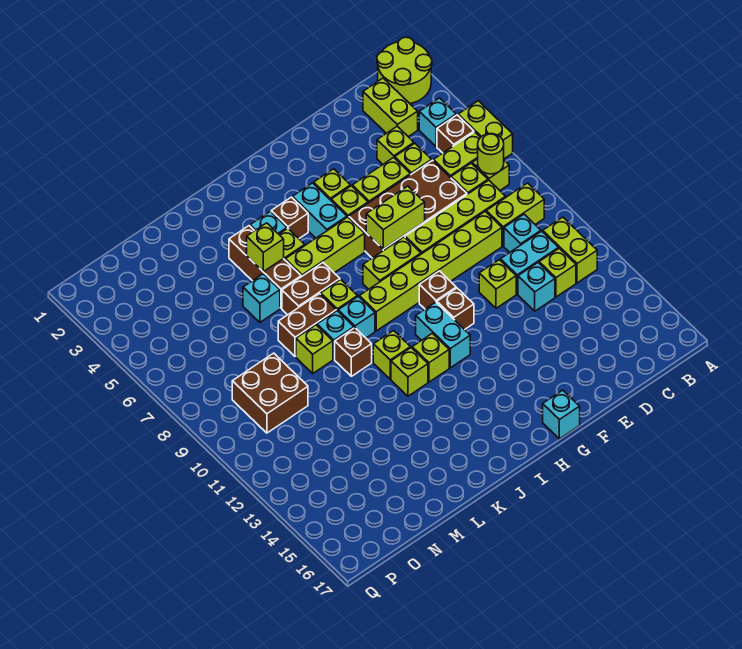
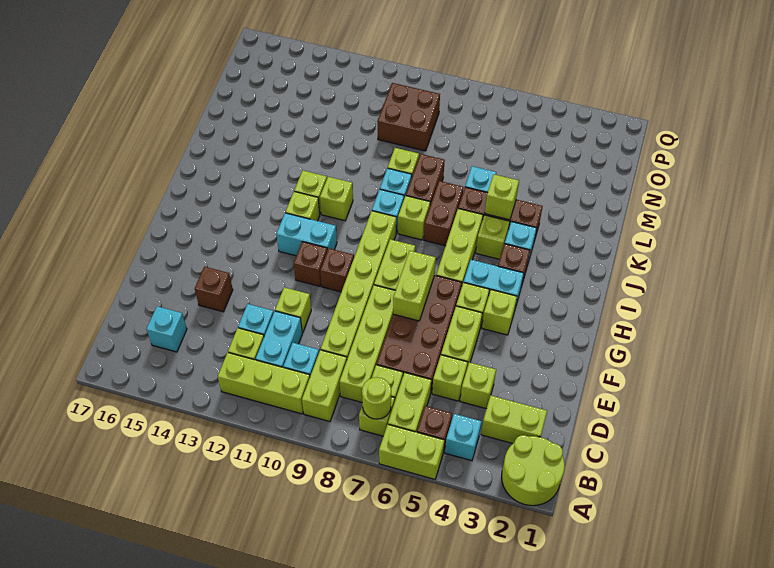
lime brick B11:B12 level 1 -> lime brick B10:B12 level 1
cyan brick G17 level 1 -> cyan brick C15 level 1
brown brick K10 level 1 -> brown brick E14 level 1

